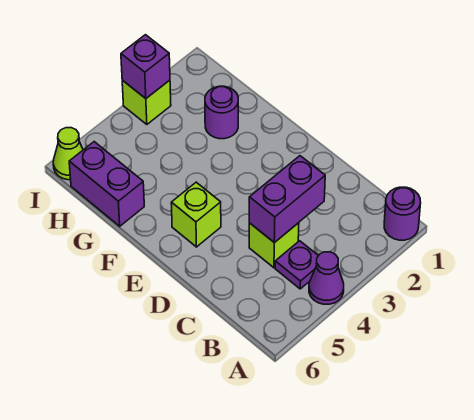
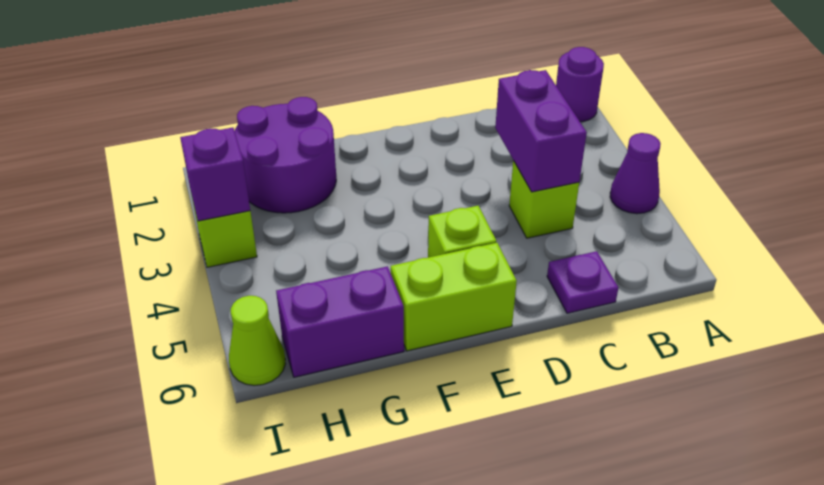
purple plate B4 level 1 -> purple plate C6 level 1
none -> lime brick E6:F6 level 1
purple round brick G2 level 1 -> purple round brick G1:H2 level 1

